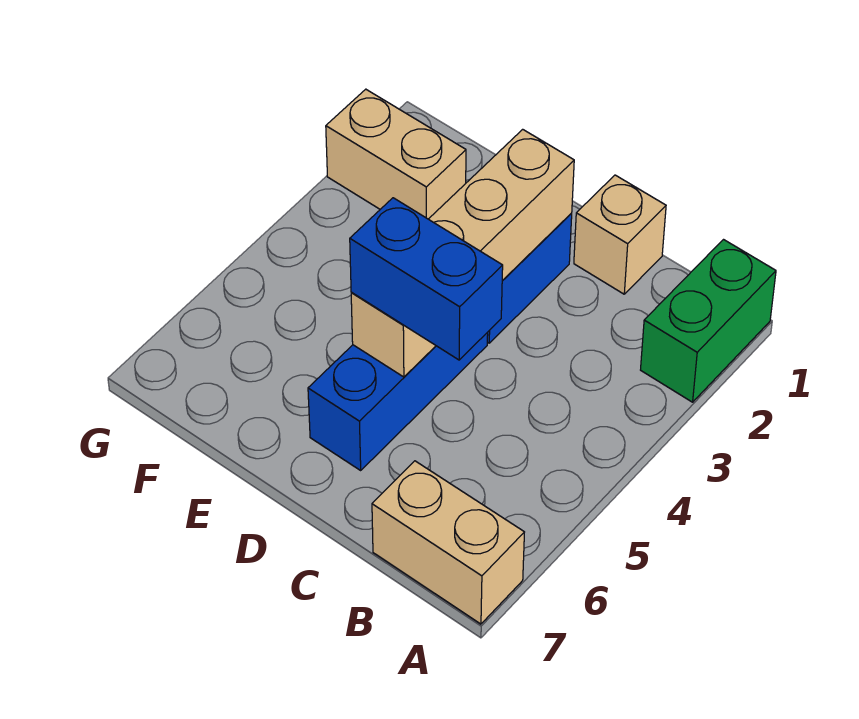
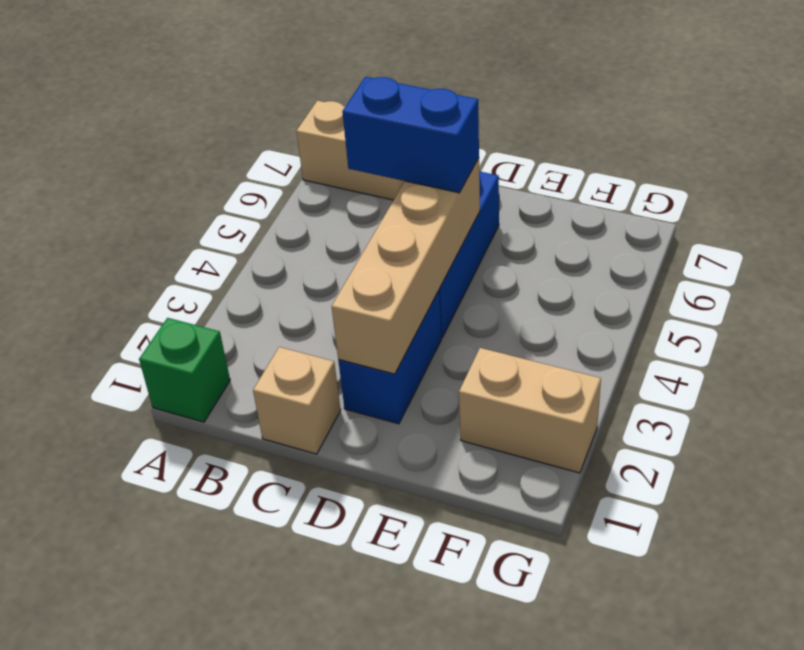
green brick A1:A2 level 1 -> green brick A1 level 1

